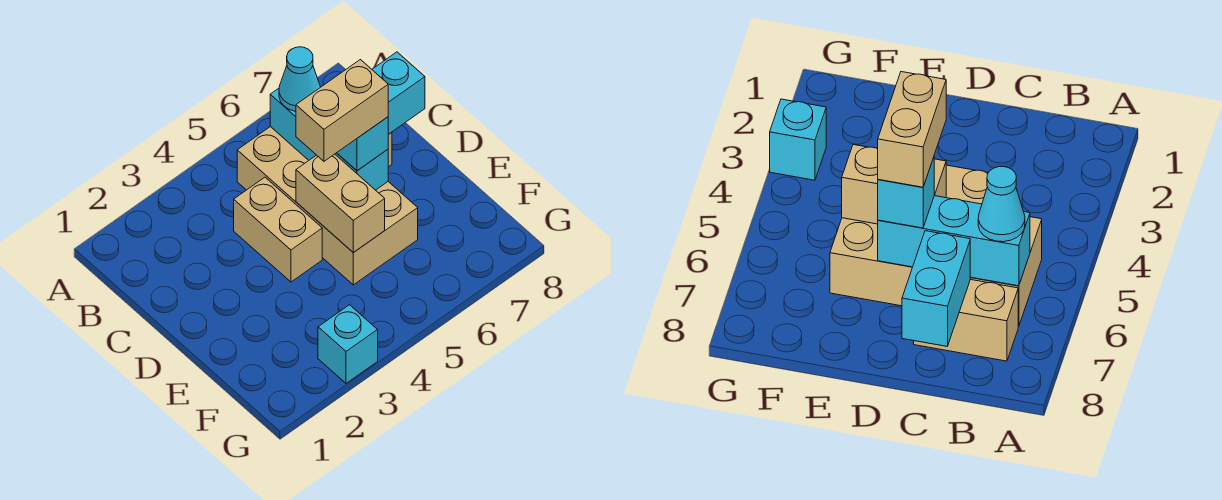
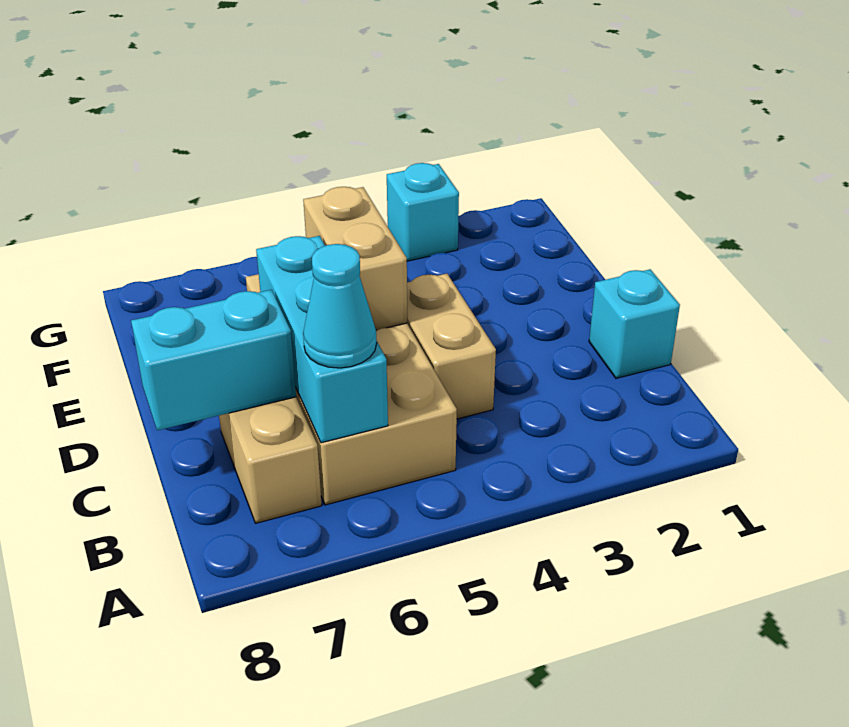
tan brick D5:D6 level 4 -> none
cyan brick D6 level 3 -> cyan brick C1 level 1

